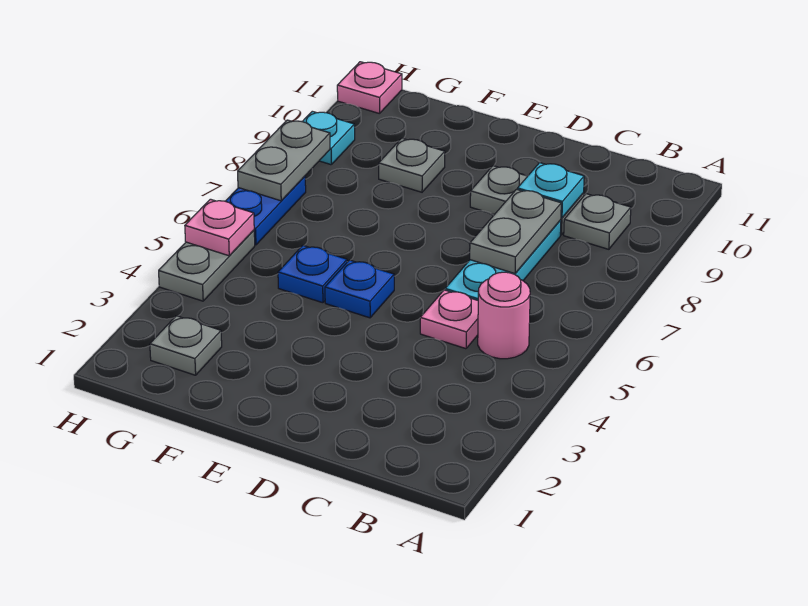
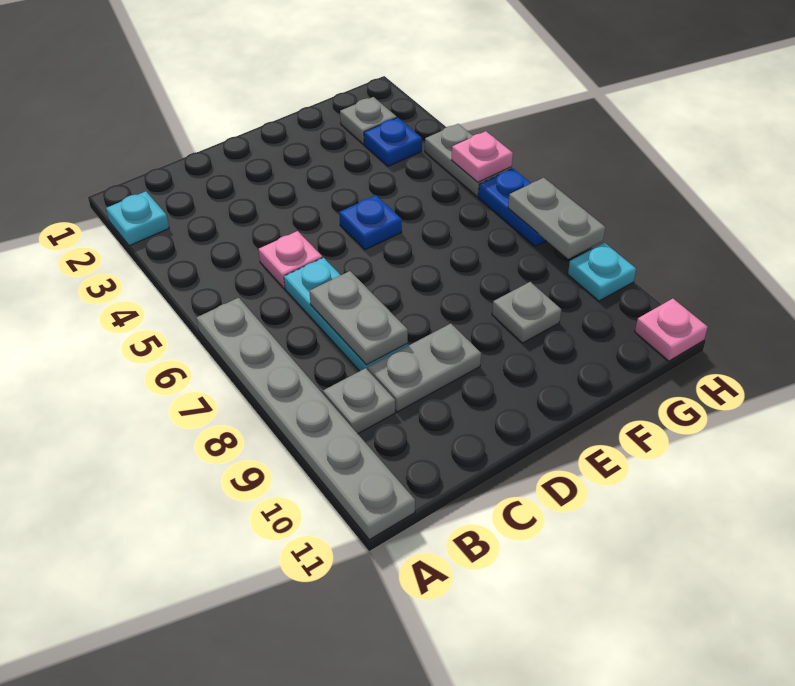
none -> grey plate A6:A11 level 1
pink round brick B5 level 1 -> none
cyan plate C9 level 2 -> cyan plate A2 level 1
blue plate F5 level 1 -> blue plate G3 level 1

